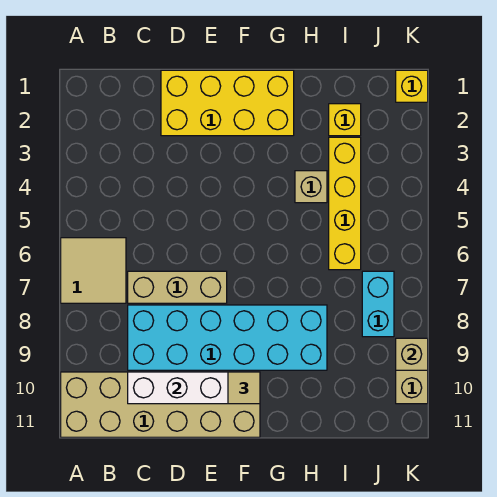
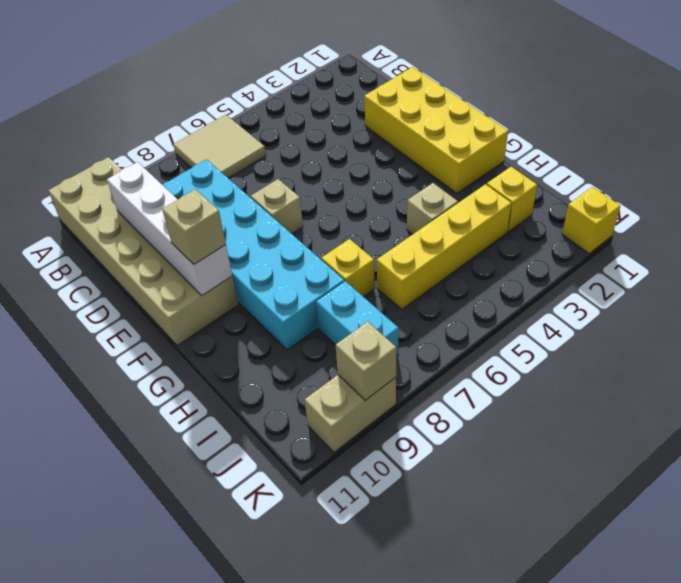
tan brick C7:E7 level 1 -> tan brick E7 level 1
tan tile F10 level 3 -> tan brick F10 level 3
none -> yellow brick H7 level 1
cyan brick J7:J8 level 1 -> cyan brick I8:J8 level 1

